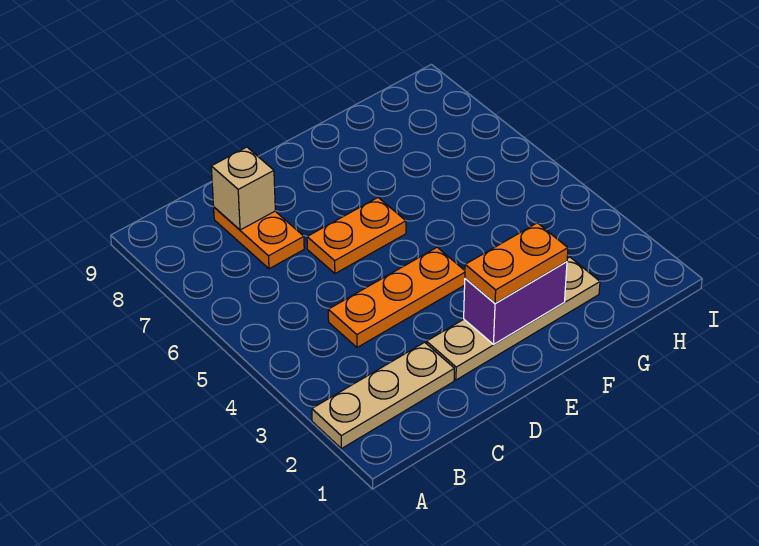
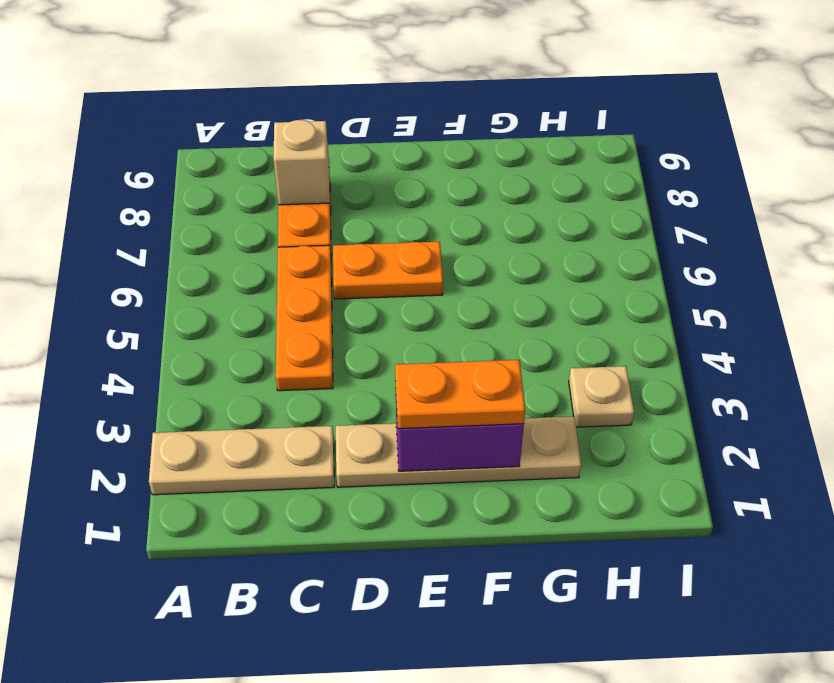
orange plate C4:E4 level 1 -> orange plate C4:C6 level 1
none -> tan plate H3 level 1

